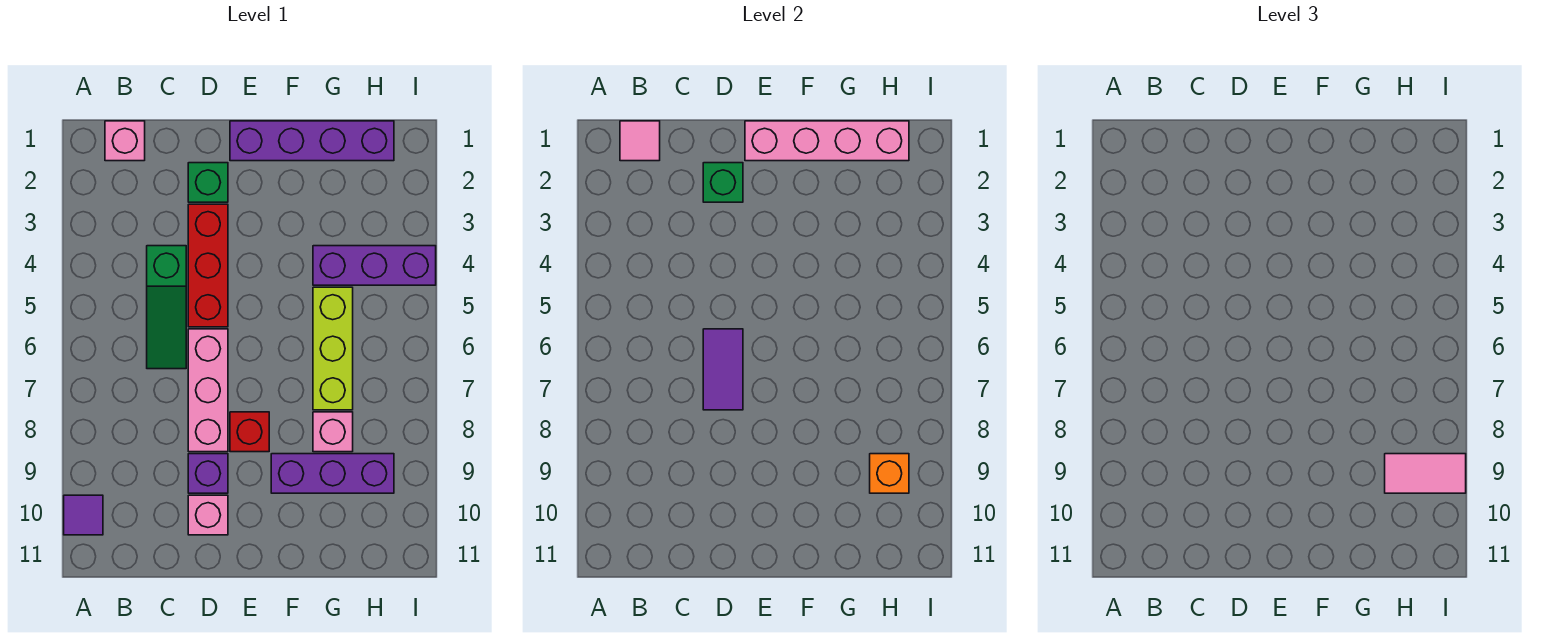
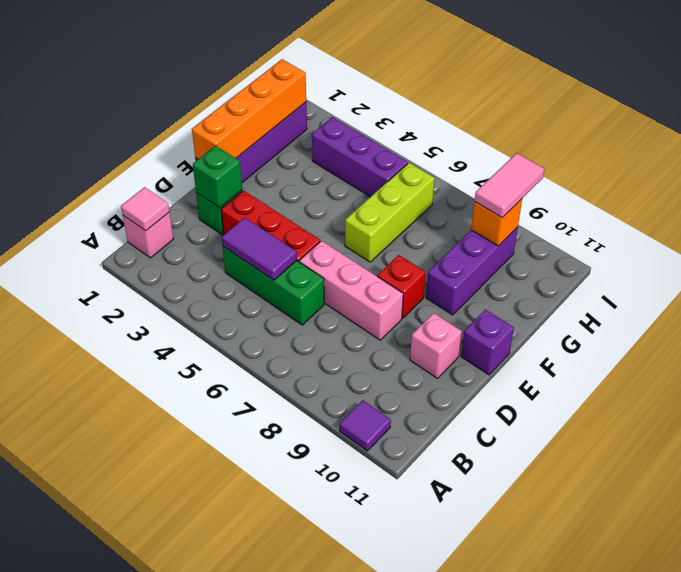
green slope C4:C6 level 1 top 4 -> green brick C4:C6 level 1
purple tile D6:D7 level 2 -> purple tile C4:C5 level 2
purple brick D9 level 1 -> purple brick E11 level 1
pink brick E1:H1 level 2 -> orange brick E1:H1 level 2
purple brick G4:I4 level 1 -> purple brick H3:H5 level 1
lime brick G5:G7 level 1 -> lime brick F6:H6 level 1
pink brick G8 level 1 -> none

